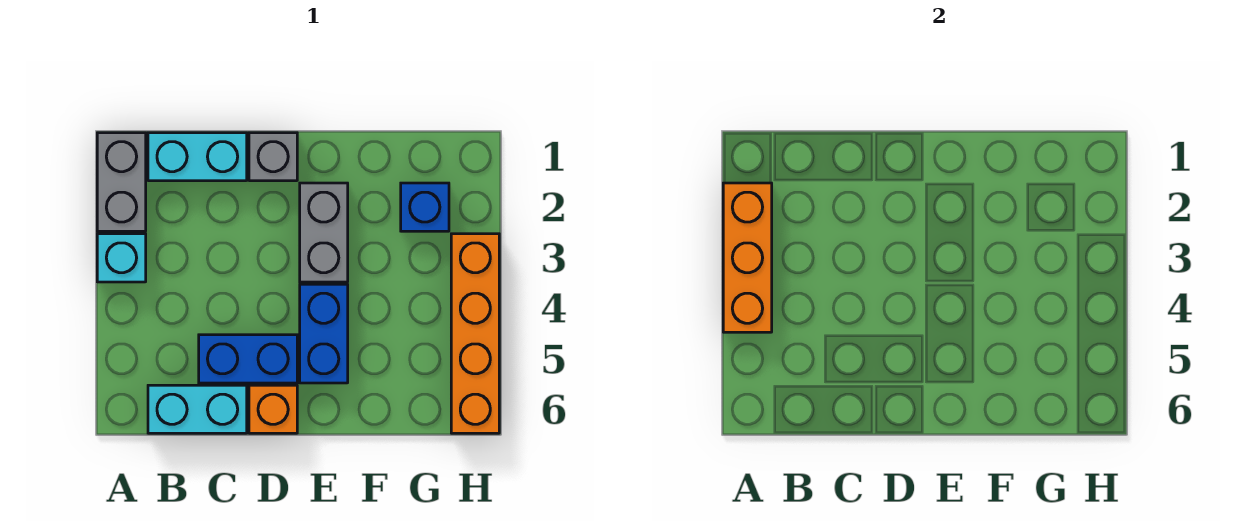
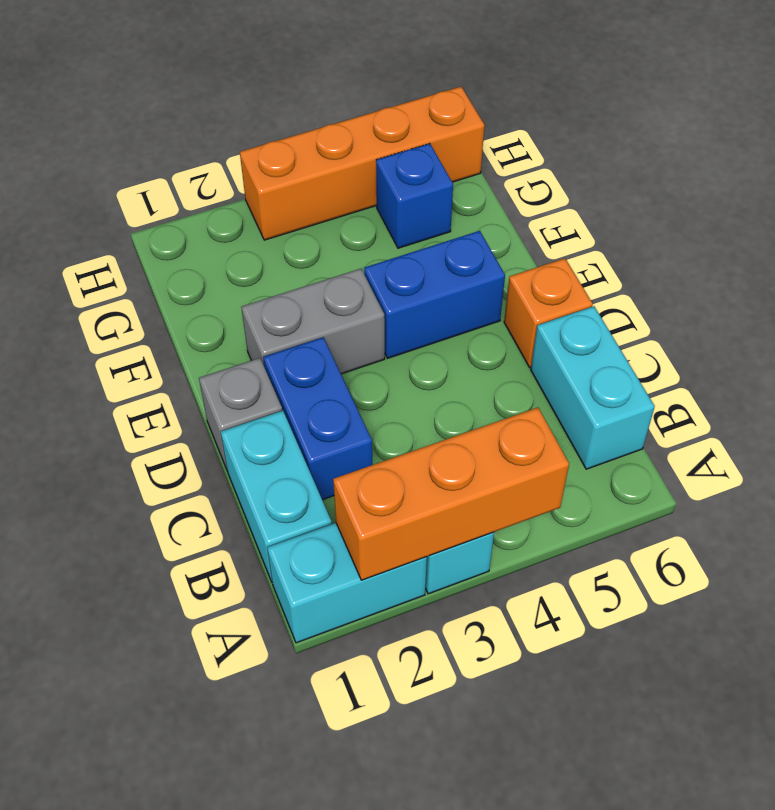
grey brick A1:A2 level 1 -> cyan brick A1:A2 level 1
blue brick C5:D5 level 1 -> blue brick C2:D2 level 1
blue brick G2 level 1 -> blue brick G5 level 1

